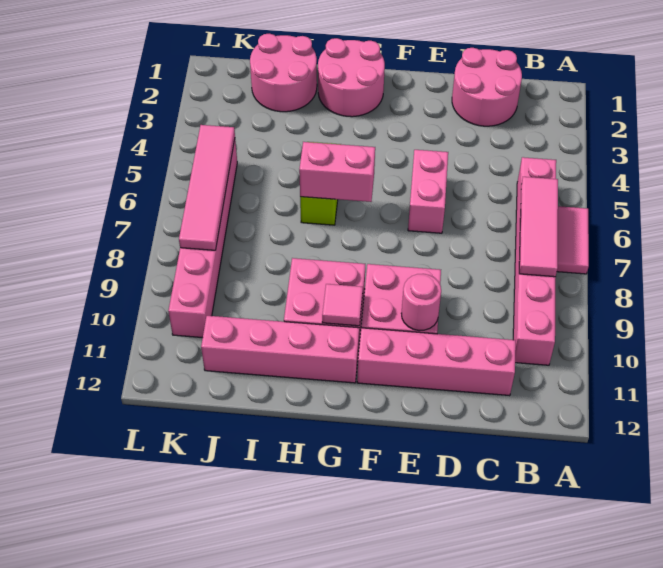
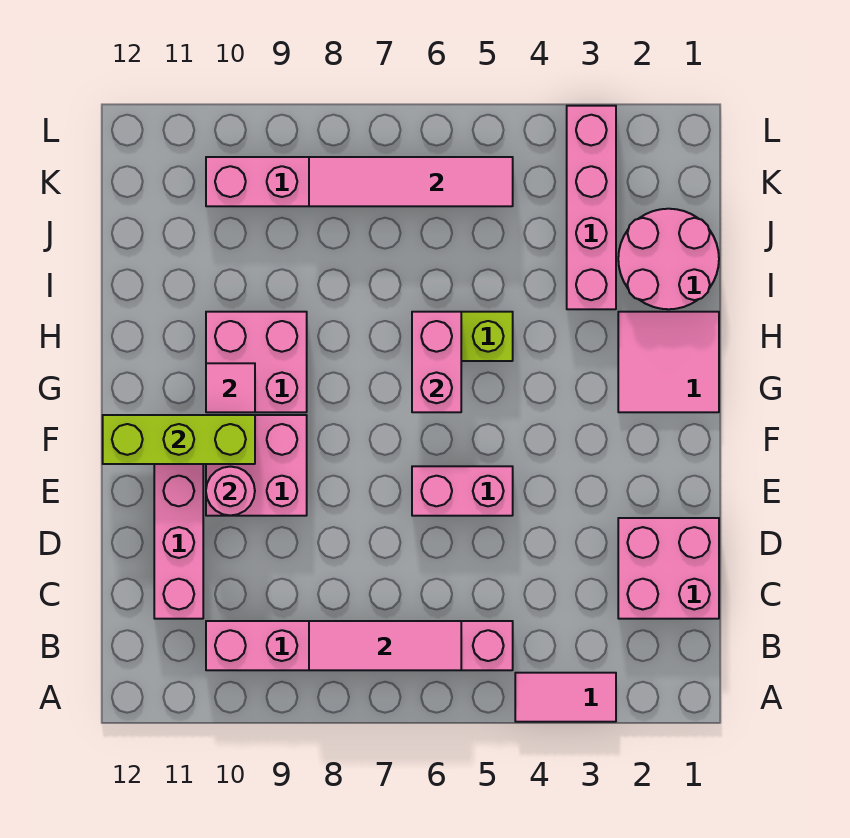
pink tile A6:A7 level 1 -> pink tile A3:A4 level 1
pink round brick C1:D2 level 1 -> pink brick C1:D2 level 1
none -> lime brick F10:F12 level 2
pink round brick G1:H2 level 1 -> pink tile G1:H2 level 1
pink brick G11:J11 level 1 -> pink brick I3:L3 level 1

